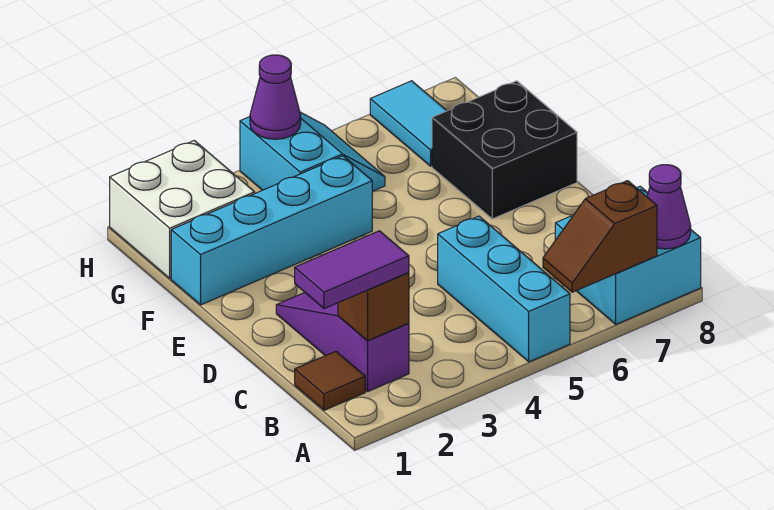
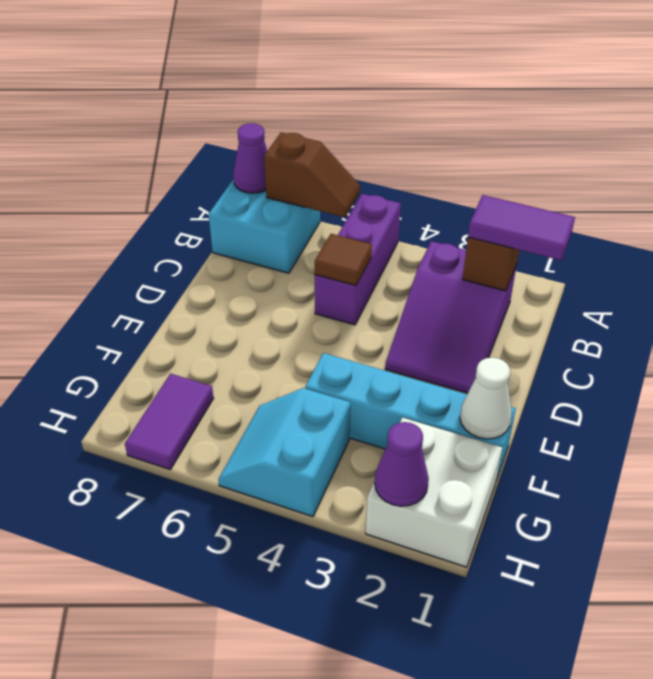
cyan brick A5:C5 level 1 -> purple brick A5:C5 level 1
brown tile B1 level 1 -> brown tile C5 level 2
purple slope B2:D2 level 1 top B -> purple slope B2:D3 level 1 top B
black brick E7:F8 level 1 -> none
none -> white cone F1 level 2
cyan tile G7:H7 level 1 -> purple tile G7:H7 level 1
purple cone H4 level 2 -> purple cone H2 level 2

